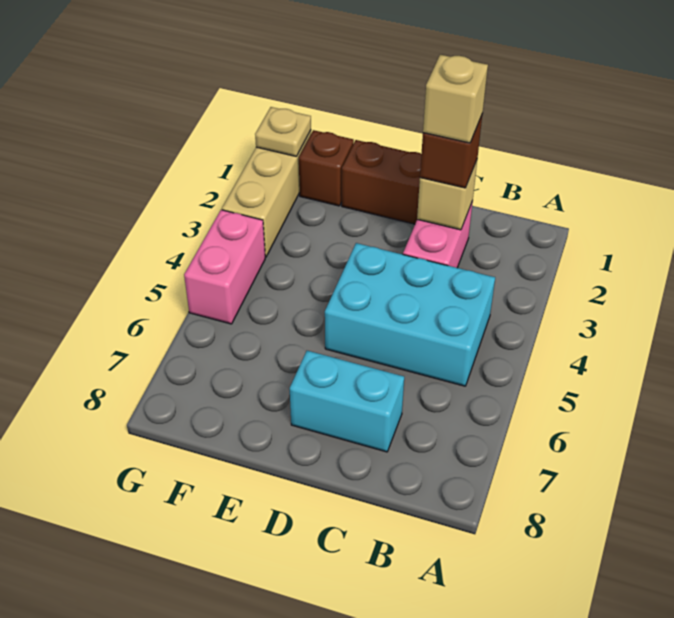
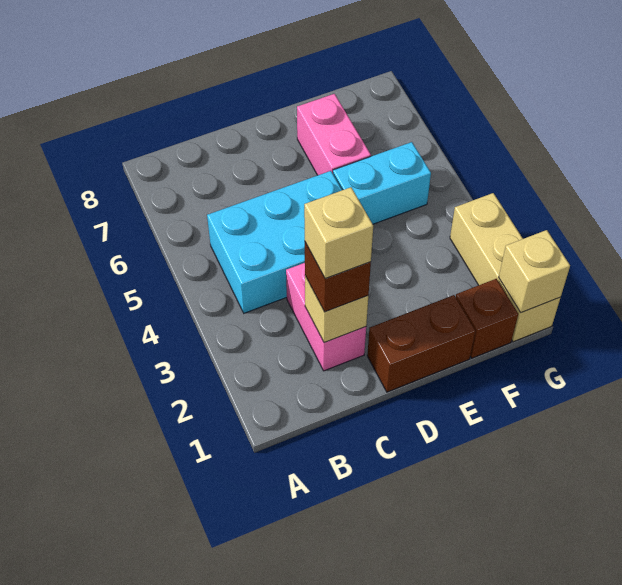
cyan brick C7:D7 level 1 -> cyan brick E5:F5 level 1
tan plate G1 level 2 -> tan brick G1 level 2
pink brick G4:G5 level 1 -> pink brick E6:E7 level 1

